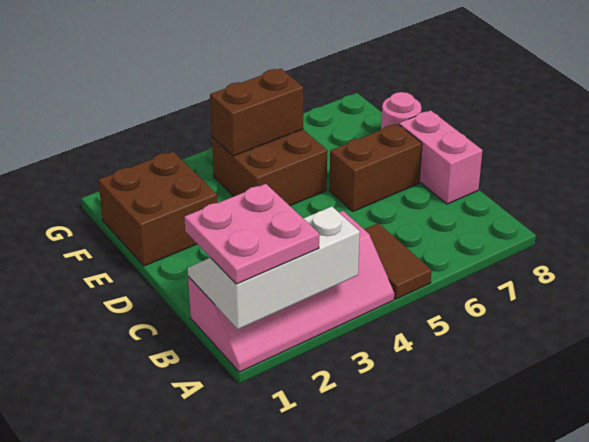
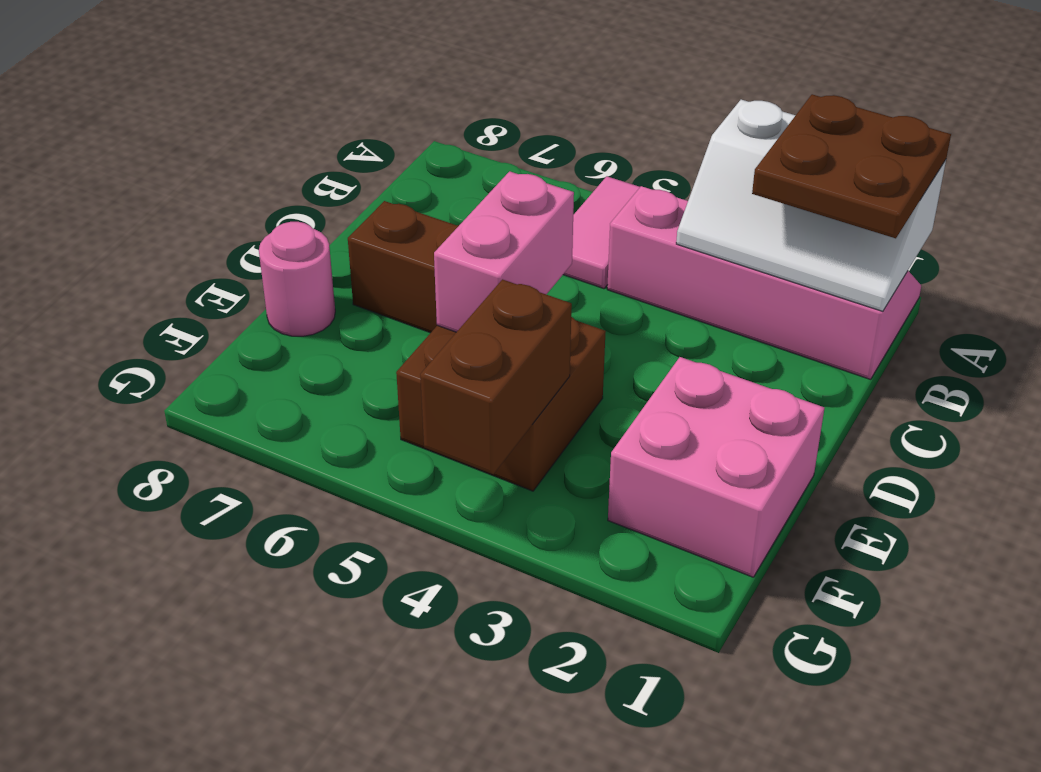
pink plate A1:B2 level 3 -> brown plate A1:B2 level 3
brown tile A5:B5 level 1 -> pink tile A5:B5 level 1
pink brick C8:D8 level 1 -> pink brick D5:E5 level 2
brown brick E1:F2 level 1 -> pink brick E1:F2 level 1
brown brick F4:F5 level 2 -> brown brick F4:G4 level 2

